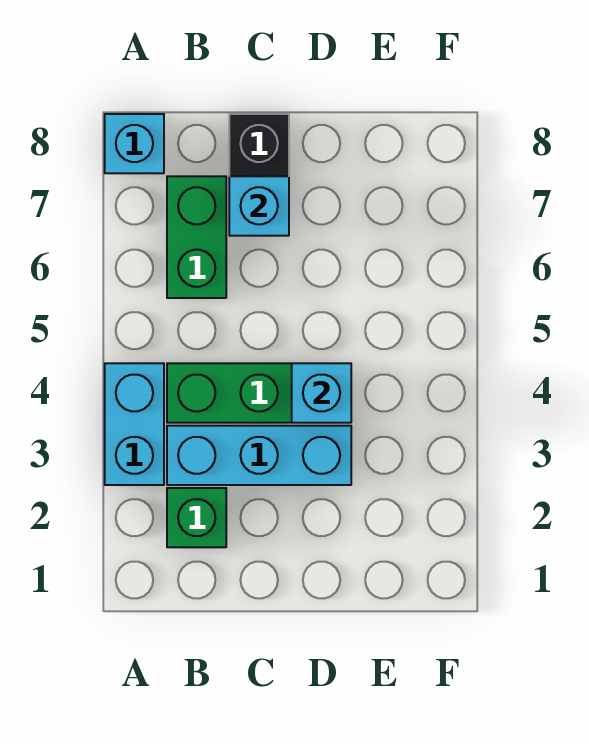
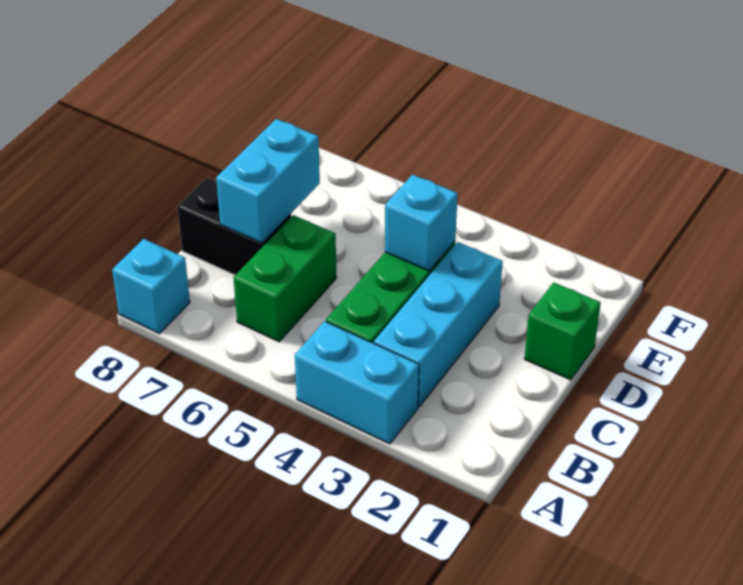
green brick B2 level 1 -> green brick D1 level 1
green brick B6:B7 level 1 -> green brick B6:C6 level 1
cyan brick C7 level 2 -> cyan brick C7:D7 level 2

